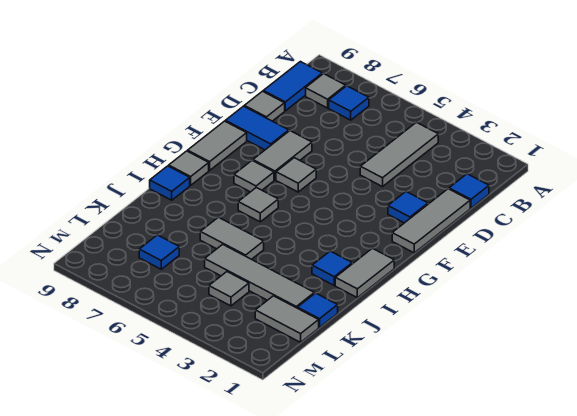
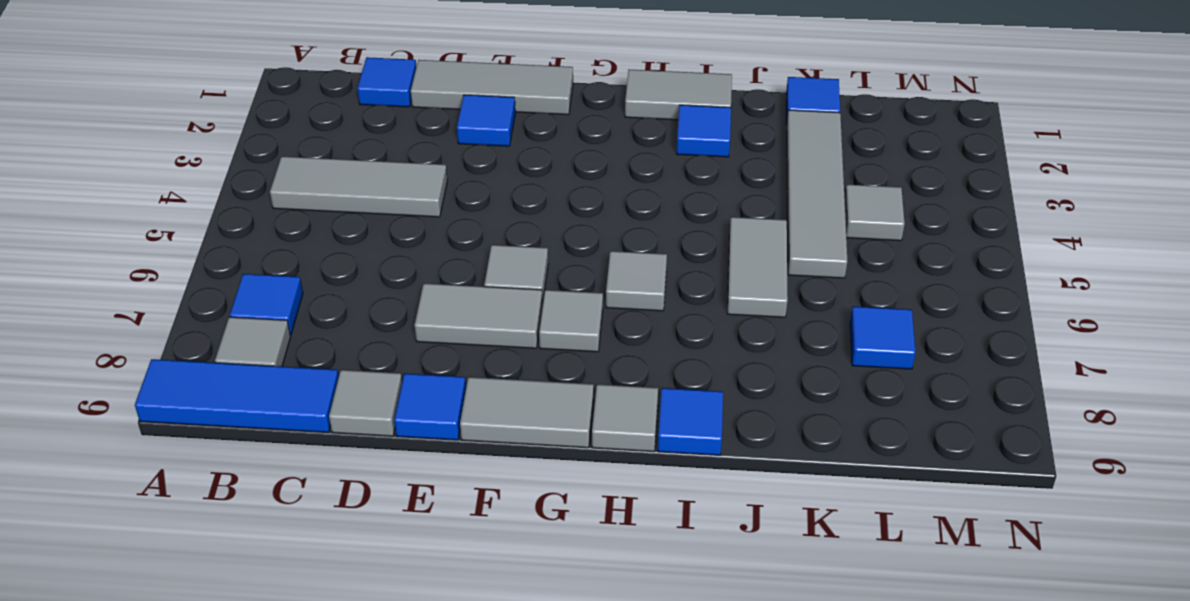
blue tile B9:C9 level 1 -> blue tile A9:C9 level 1
blue tile E8:E9 level 1 -> blue tile E9 level 1
grey tile L1:L2 level 1 -> none

